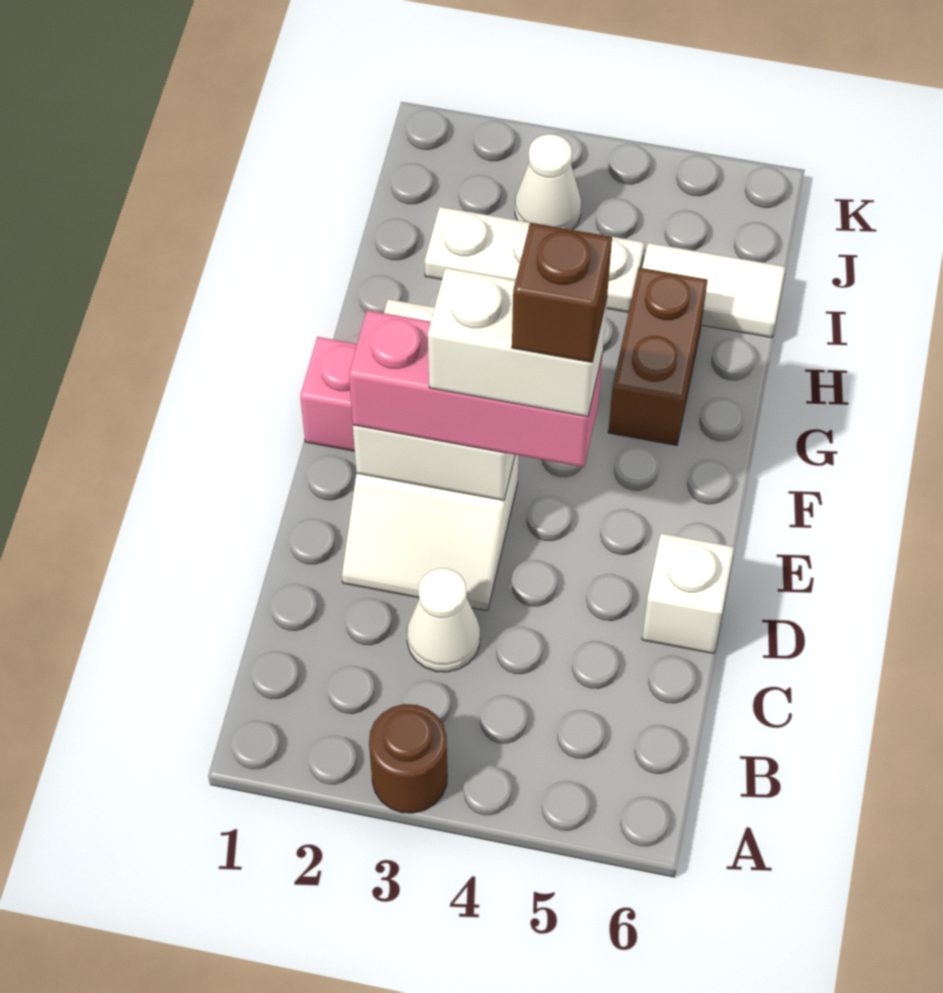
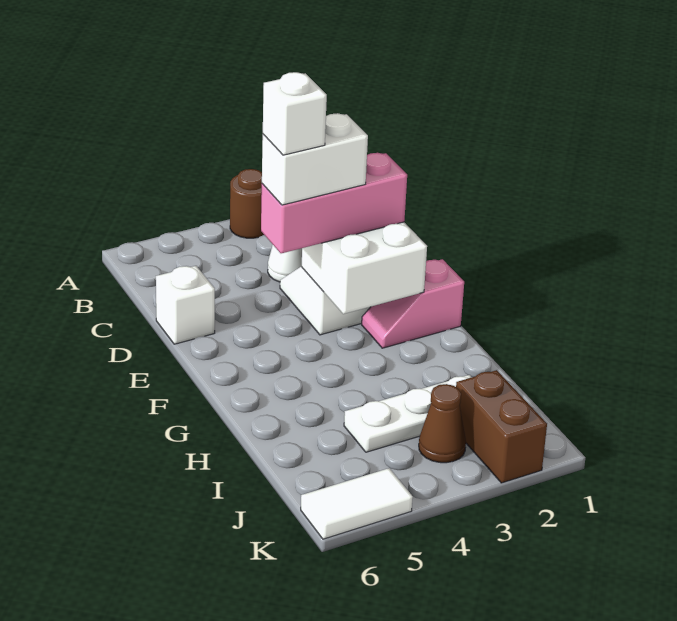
brown brick E4 level 5 -> white brick E4 level 5
brown brick G5:H5 level 1 -> brown brick J2:K2 level 1
white tile I5:I6 level 1 -> white tile K5:K6 level 1
white cone J3 level 1 -> brown cone J3 level 1

